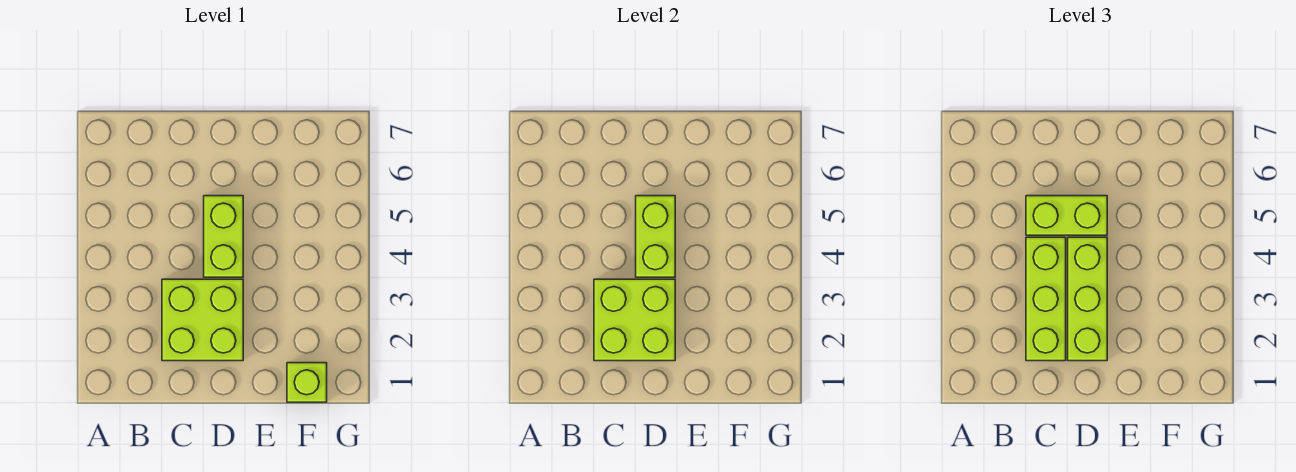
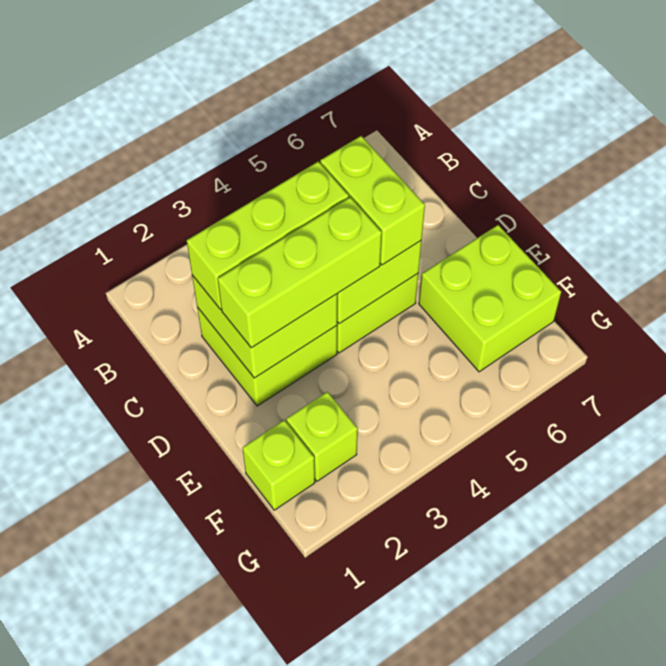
none -> lime brick E6:F7 level 1
none -> lime brick F2 level 1

